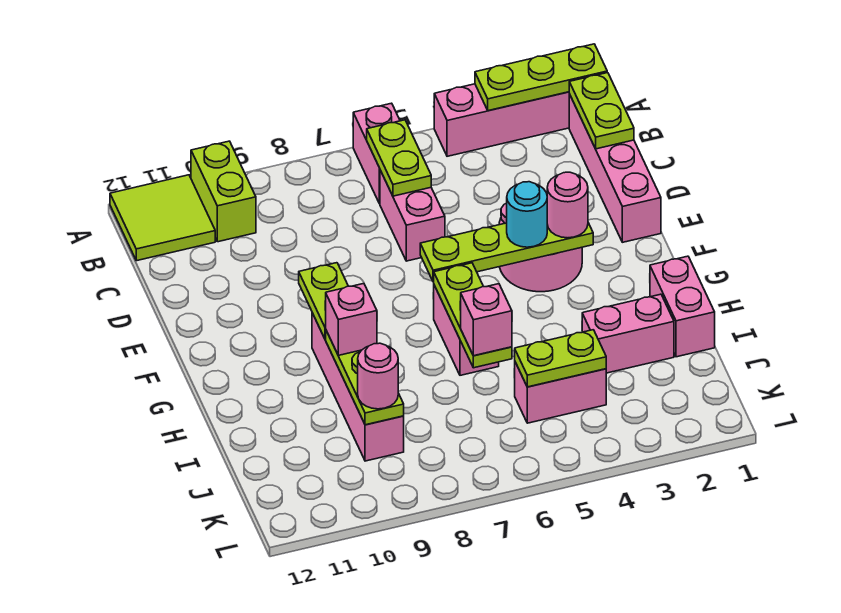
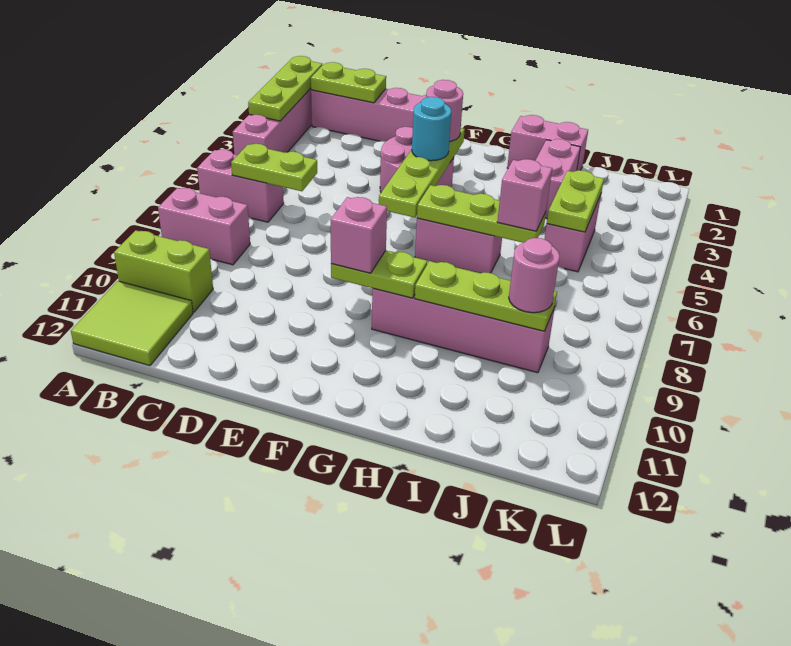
pink brick C6:D6 level 1 -> pink brick A8:B8 level 1
pink brick H9 level 3 -> pink brick F9 level 3

